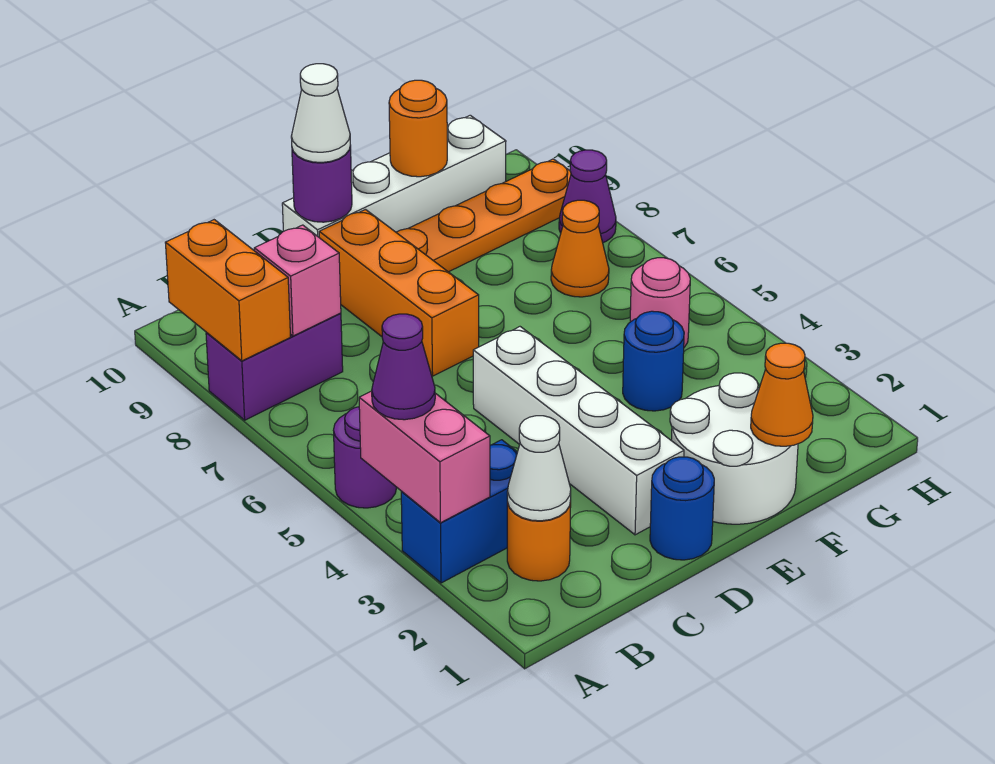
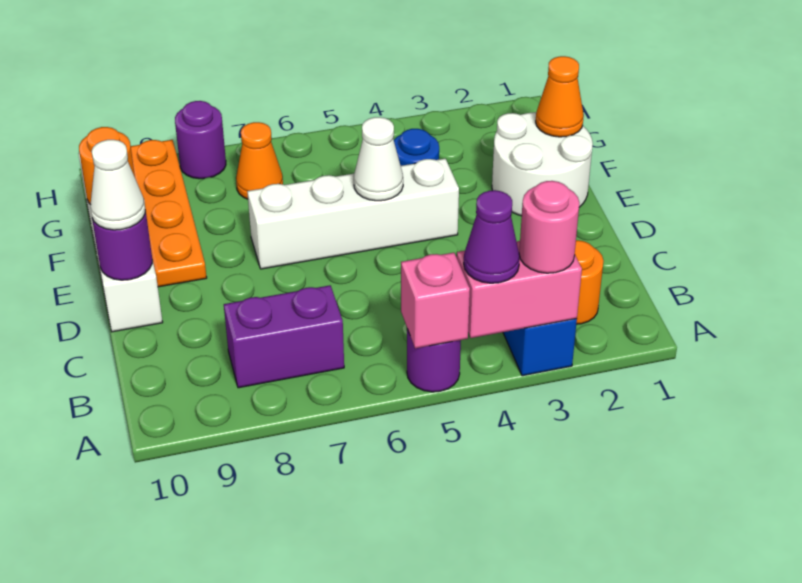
purple brick A8:B8 level 1 -> purple brick B7:B8 level 1
orange brick A8:A9 level 2 -> none
white cone B2 level 2 -> white cone E5 level 2
pink brick B8 level 2 -> pink brick A5 level 2
blue round brick D1 level 1 -> none
white brick D2:D5 level 1 -> white brick E4:E7 level 1
orange brick D7:D9 level 1 -> none
pink round brick G5 level 1 -> pink round brick A3 level 3
purple cone H8 level 1 -> purple round brick H8 level 1

